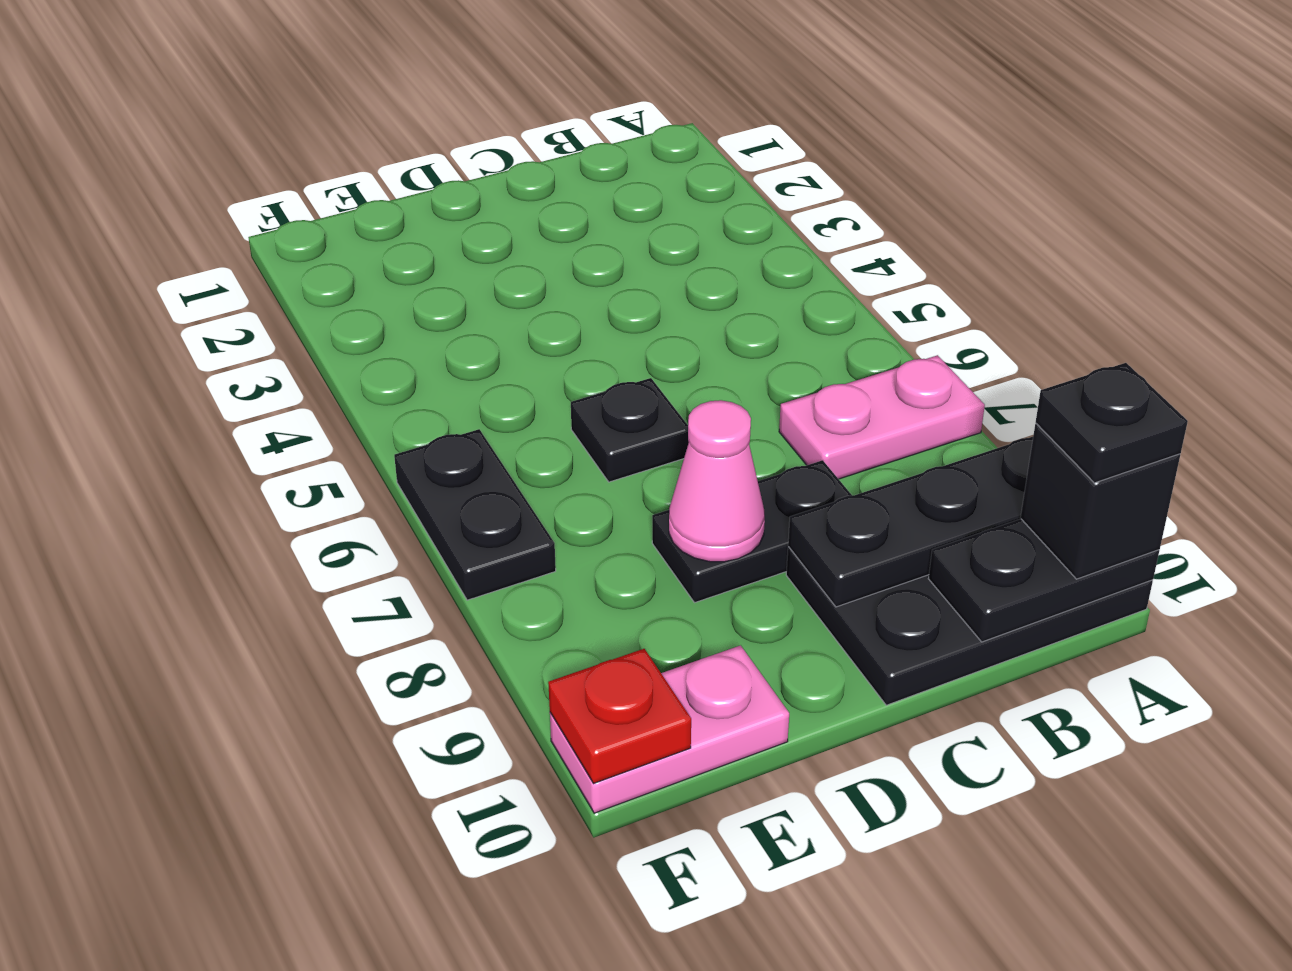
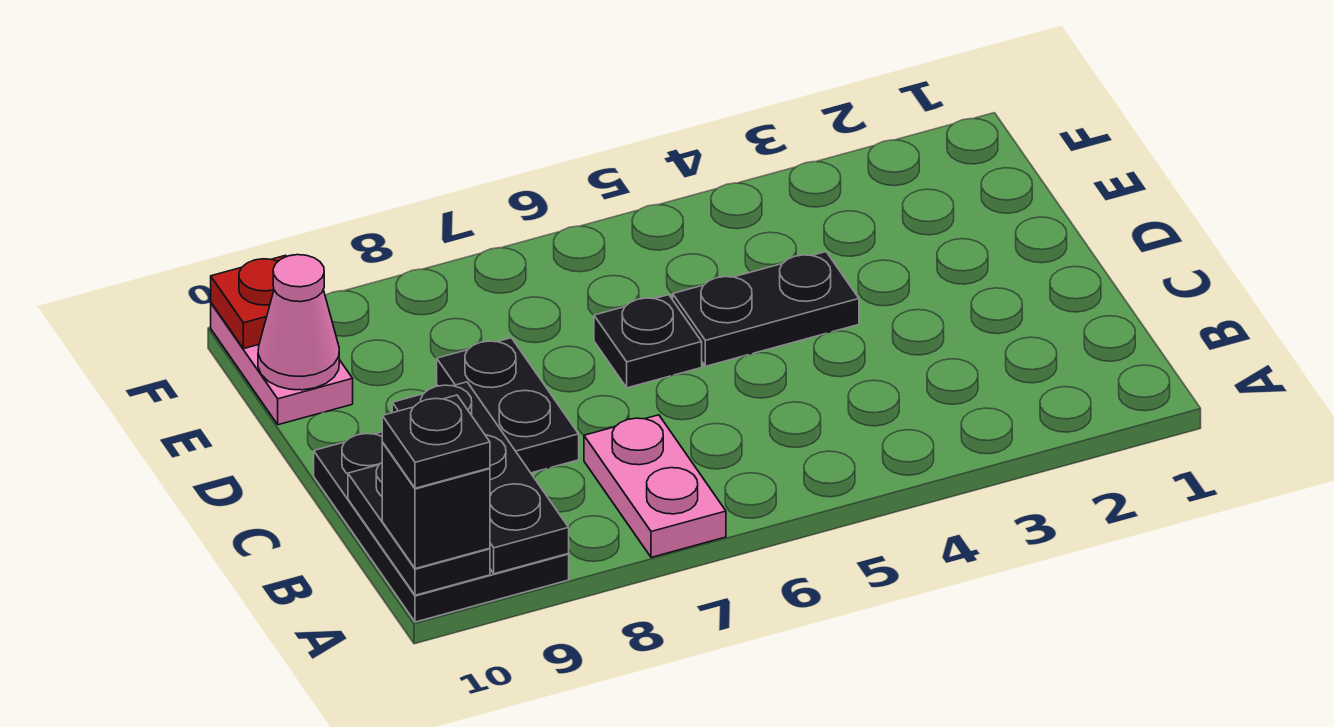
pink cone D8 level 2 -> pink cone E10 level 2
black plate F6:F7 level 1 -> black plate D4:D5 level 1

